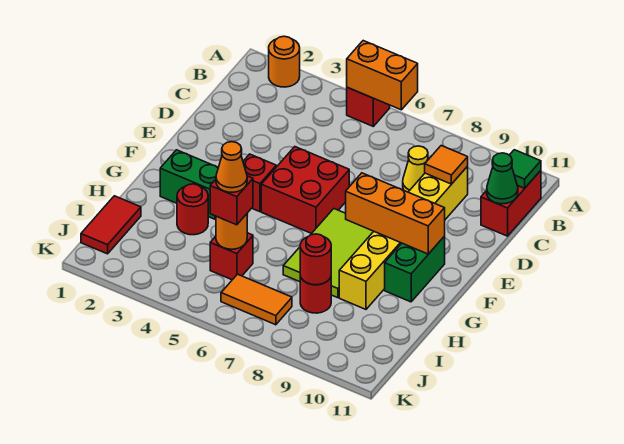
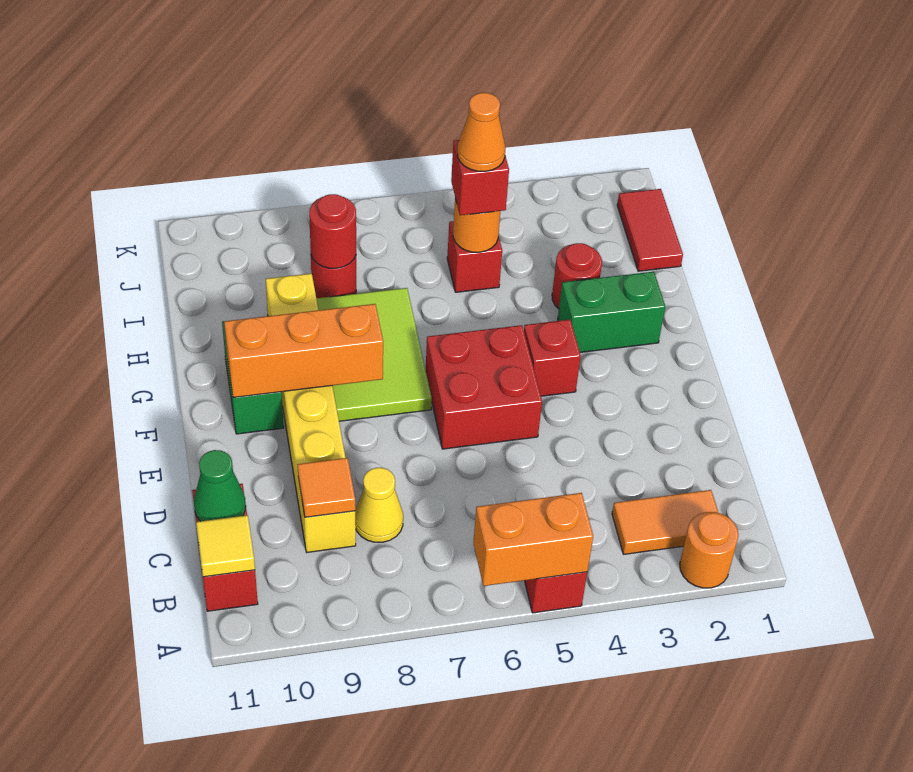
green tile B11 level 2 -> yellow tile B11 level 2
orange tile J6:J7 level 1 -> orange tile B2:B3 level 1

